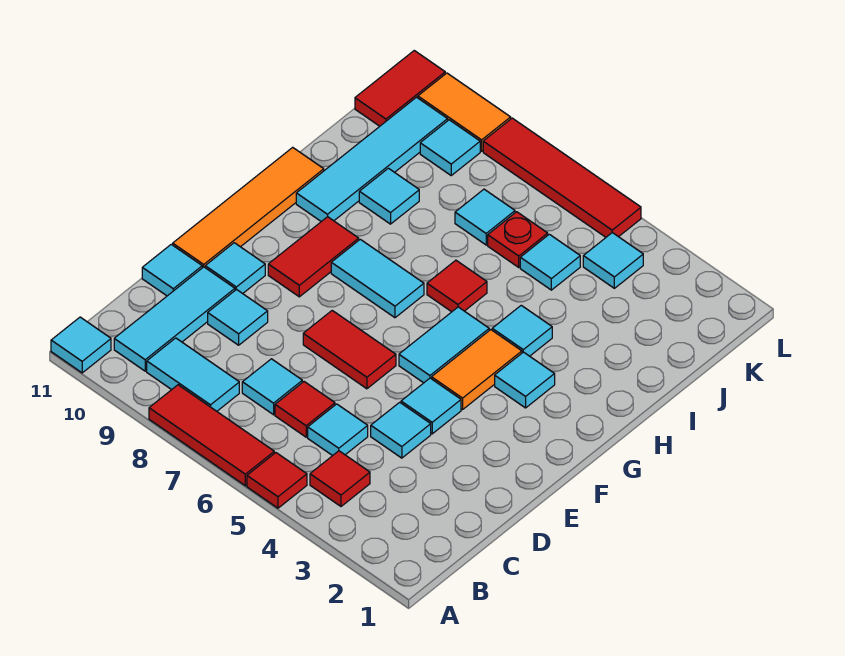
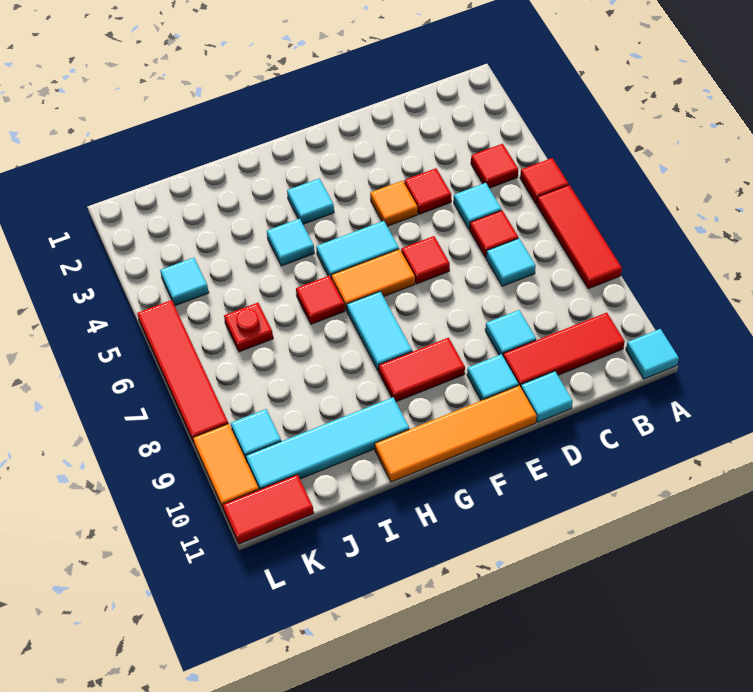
cyan tile B8:B9 level 1 -> none
cyan tile B10:D10 level 1 -> red tile B10:D10 level 1
cyan tile D4 level 1 -> red tile D4 level 1
cyan tile E4 level 1 -> orange tile E4 level 1
red tile E6:E7 level 1 -> red tile E6 level 1
orange tile F4:G4 level 1 -> orange tile F6:G6 level 1
cyan tile I9 level 1 -> none
cyan tile J5 level 1 -> none
cyan tile J7 level 1 -> none

